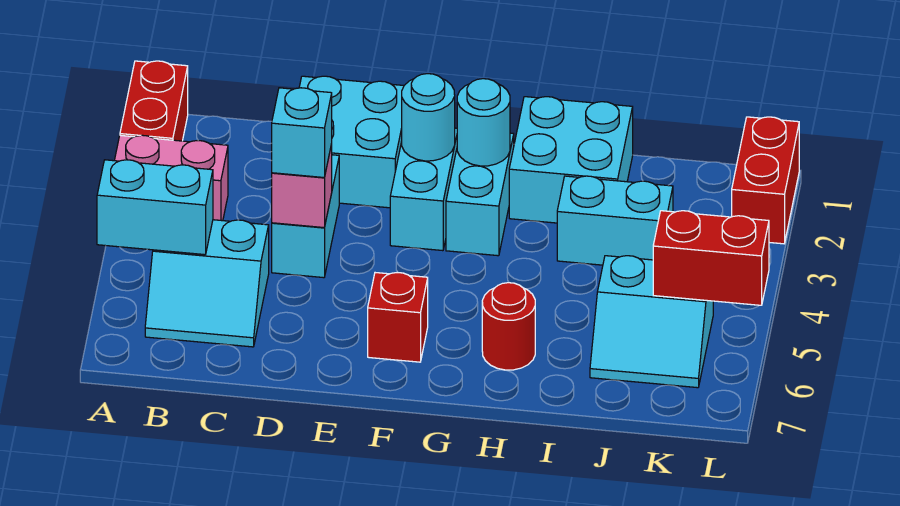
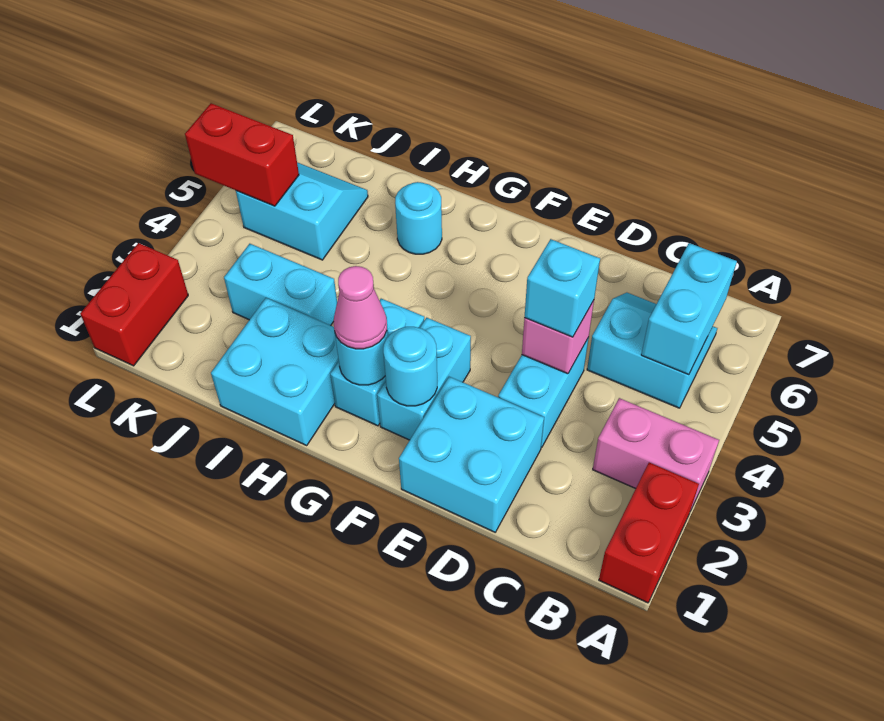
cyan brick A5:B5 level 2 -> cyan brick B5:B6 level 2
red brick F6 level 1 -> none
none -> pink cone G2 level 3
red round brick H6 level 1 -> cyan round brick H6 level 1

